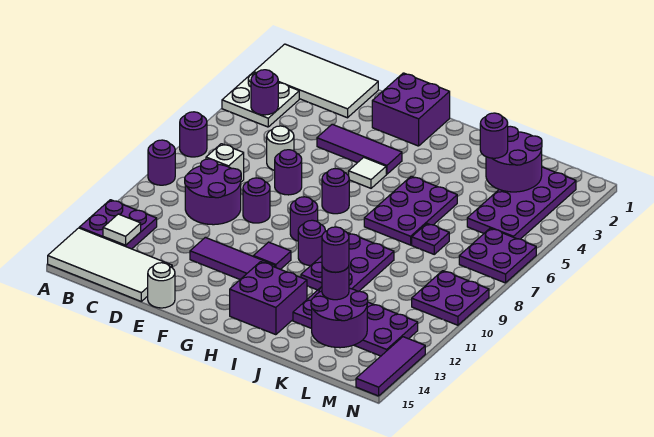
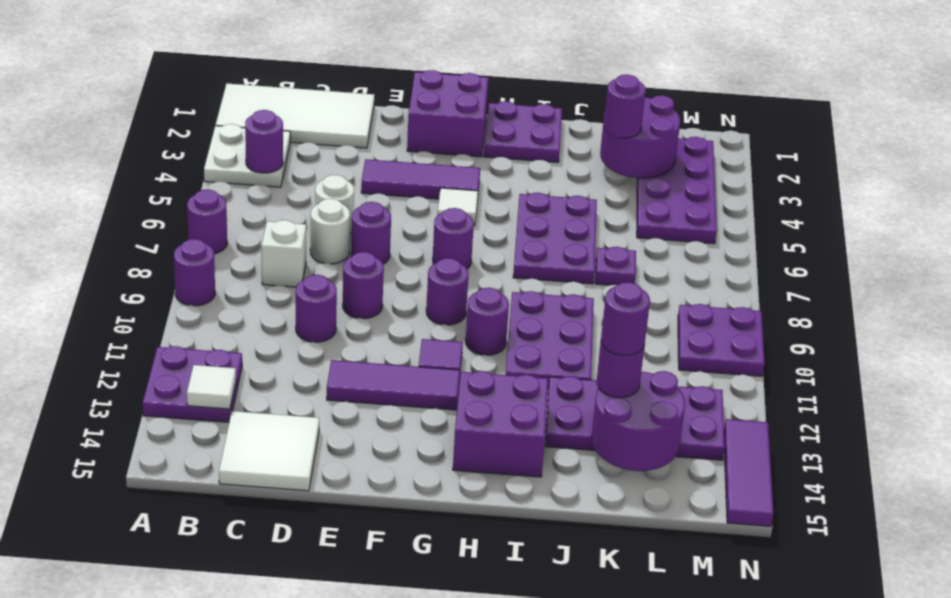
white tile A14:D15 level 1 -> white tile C14:D15 level 1
purple round brick C9:D10 level 1 -> purple round brick D10 level 1
white round brick E15 level 1 -> white round brick D7 level 1
purple plate M6:N7 level 1 -> purple plate H1:I2 level 1

